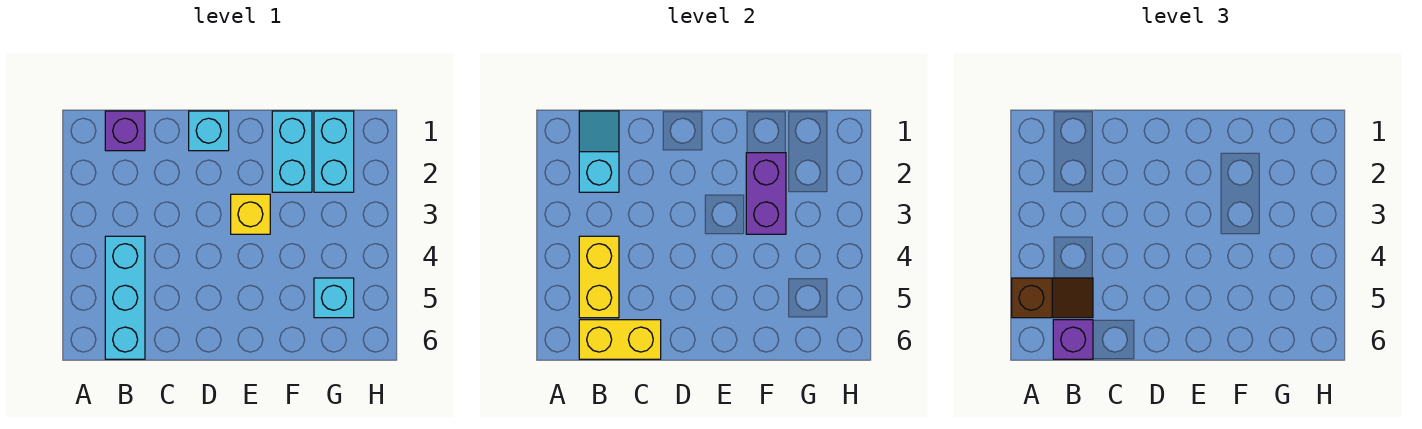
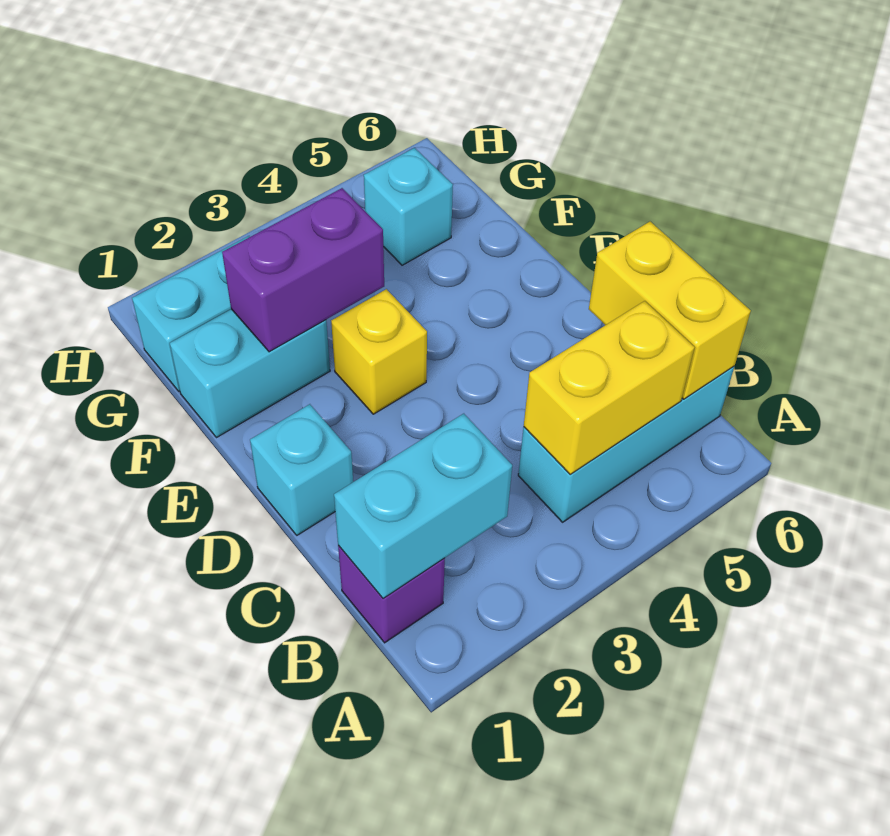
brown slope A5:B5 level 3 top A -> none
cyan slope B1:B2 level 2 top 2 -> cyan brick B1:B2 level 2
purple brick B6 level 3 -> none

